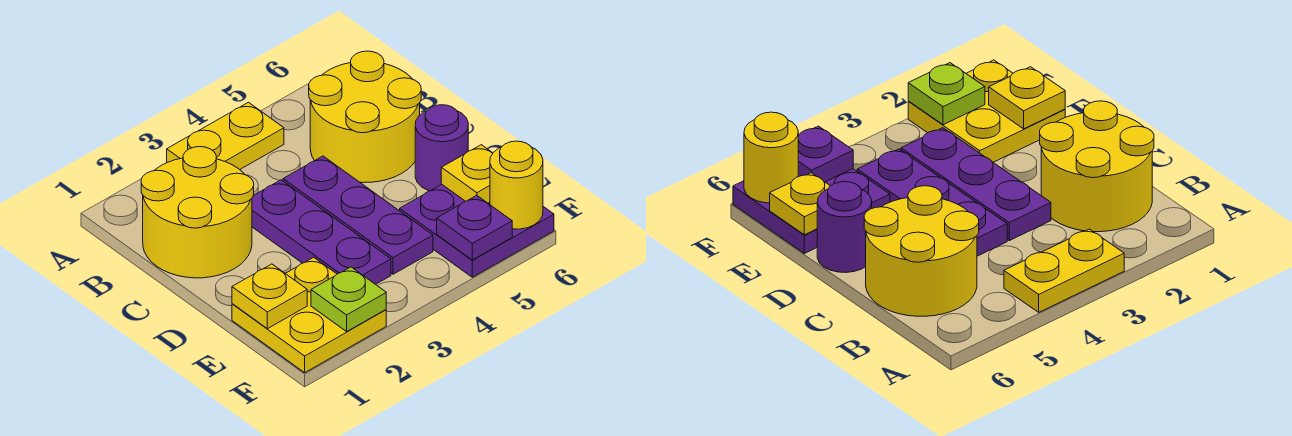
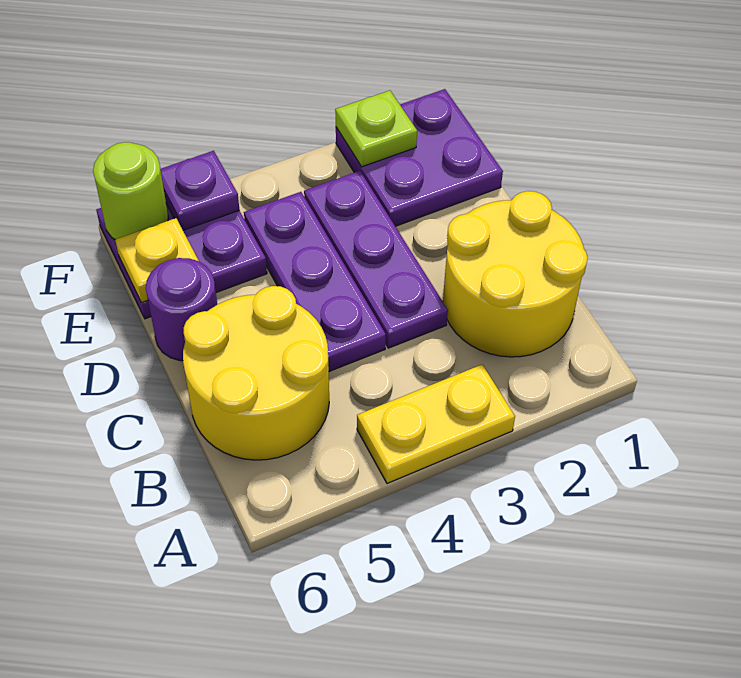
yellow plate E1:F2 level 1 -> purple plate E1:F2 level 1
yellow plate E1 level 2 -> none
yellow round brick F6 level 2 -> lime round brick F6 level 2

